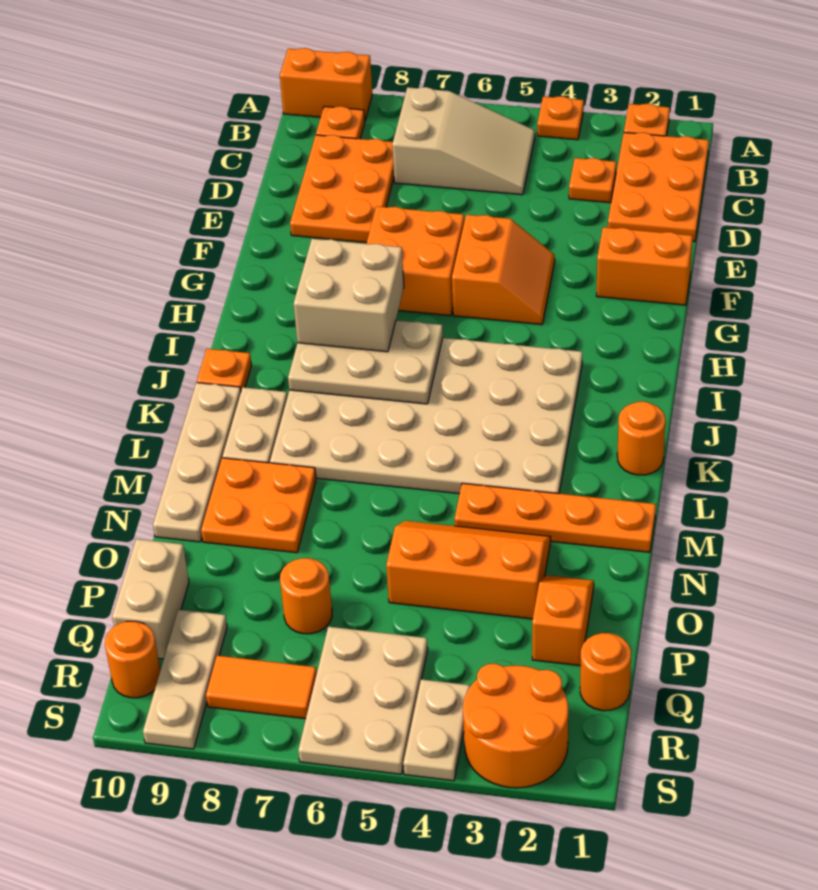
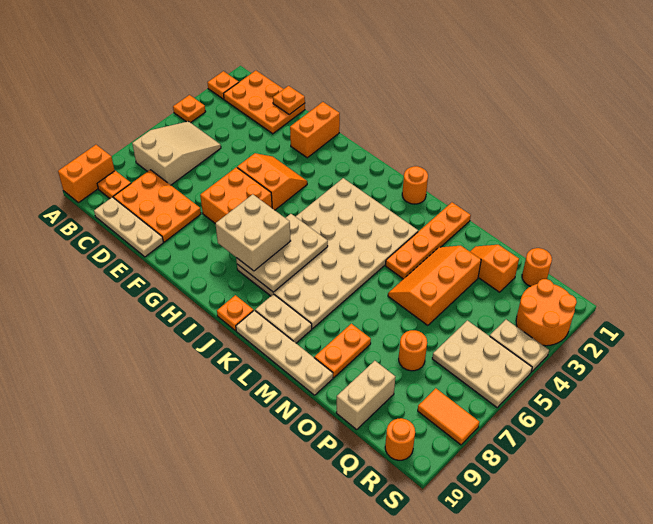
orange plate C3 level 1 -> orange plate D1 level 2
orange plate M8:N9 level 1 -> orange plate N8:N9 level 1
tan brick P10:Q10 level 1 -> tan brick P9:P10 level 1
tan plate Q9:S9 level 1 -> tan plate C10:E10 level 1
orange tile R7:R8 level 1 -> orange tile R8:S8 level 1

